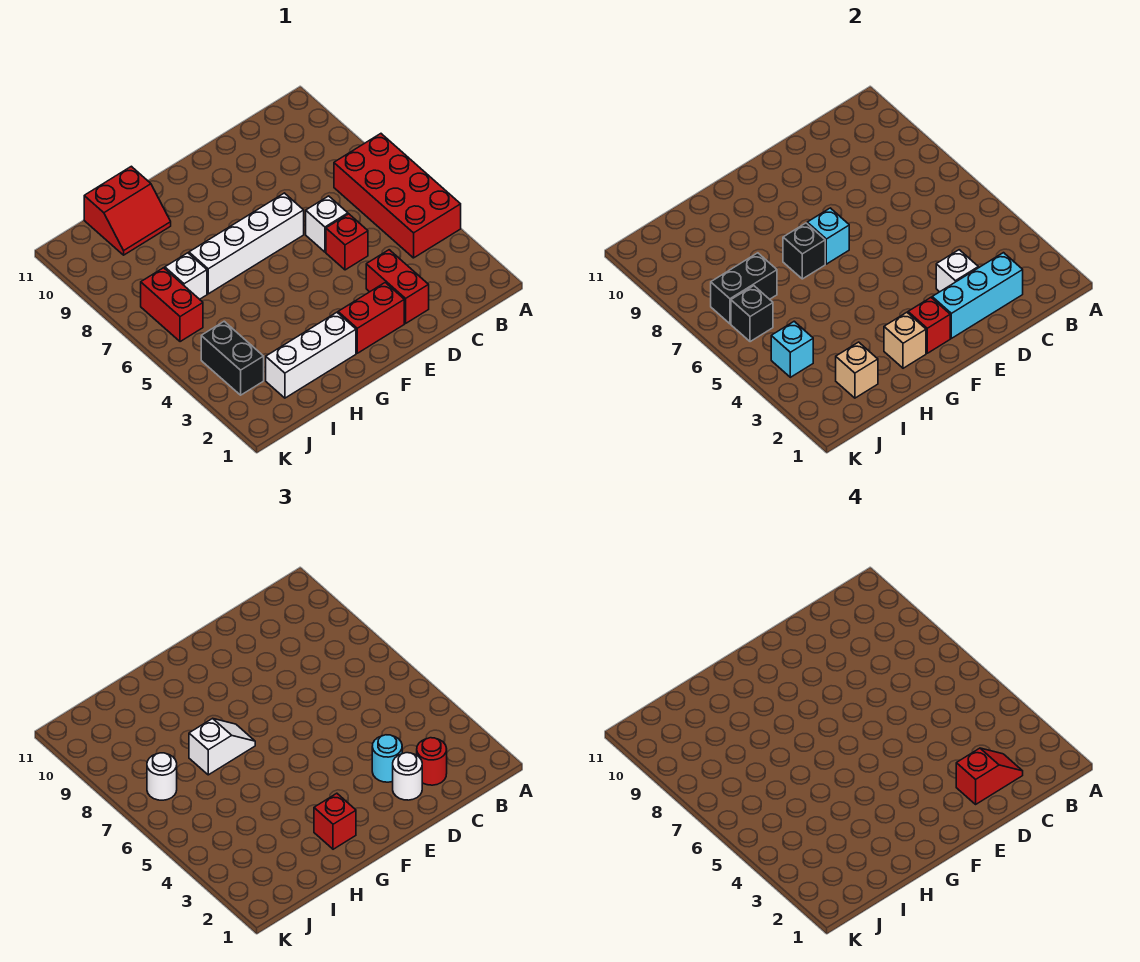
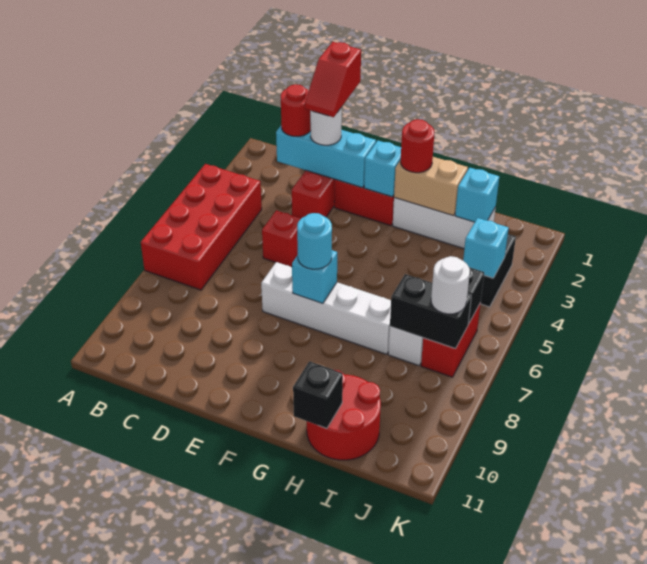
red slope C2:D2 level 4 top D -> red slope D1:D2 level 4 top 1
white brick D3 level 2 -> none
cyan round brick D3 level 3 -> cyan round brick F7 level 3
white brick D6 level 1 -> none
red brick F2 level 2 -> cyan brick F2 level 2
tan brick G2 level 2 -> tan brick G2:H2 level 2
red brick G2 level 3 -> red round brick G2 level 3
black brick G7 level 2 -> black brick H11 level 2
white slope G7:H7 level 3 top H -> none
red slope H10:I11 level 1 top 11 -> red round brick H10:I11 level 1
tan brick I2 level 2 -> cyan brick I2 level 2

